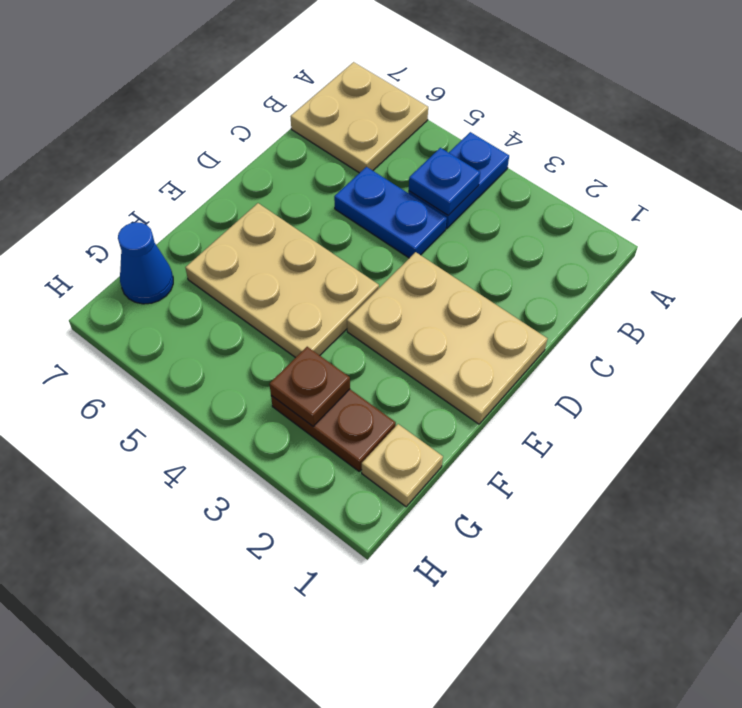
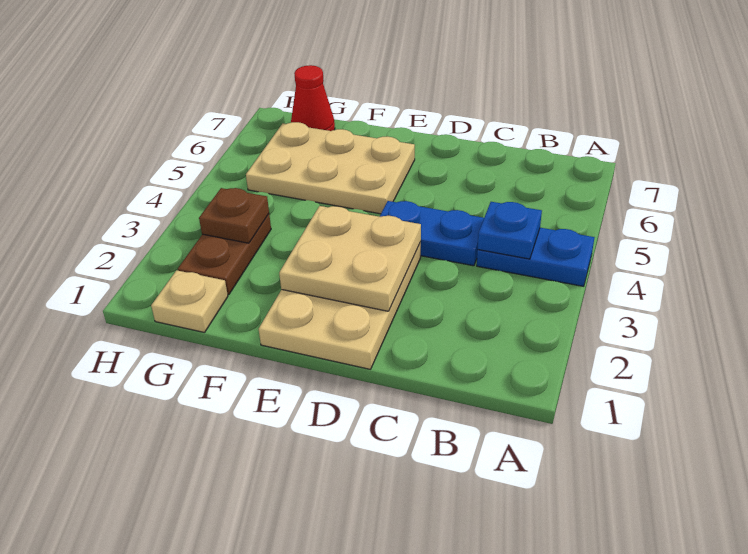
tan plate A6:B7 level 1 -> tan plate D2:E3 level 2
blue plate C4:C5 level 1 -> blue plate C4:D4 level 1
tan plate E4:F6 level 1 -> tan plate E5:G6 level 1
blue cone G7 level 1 -> red cone G7 level 1

